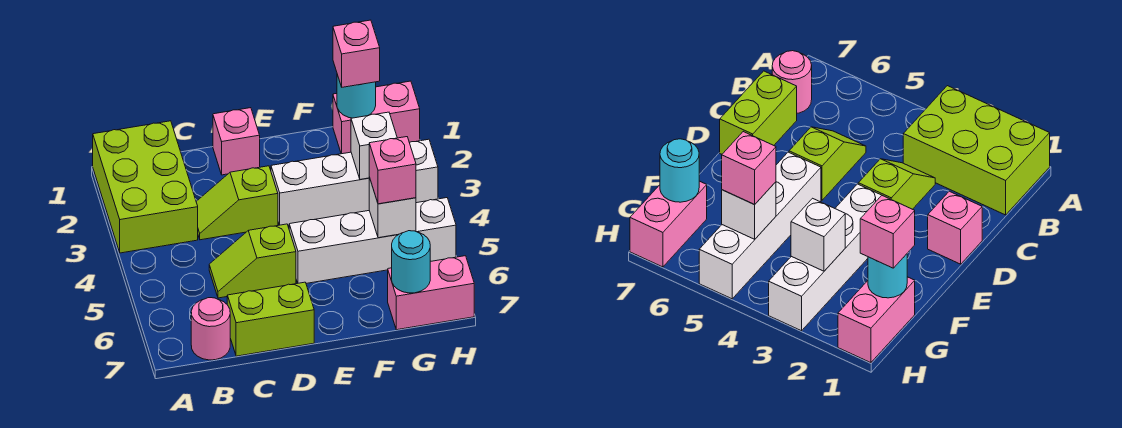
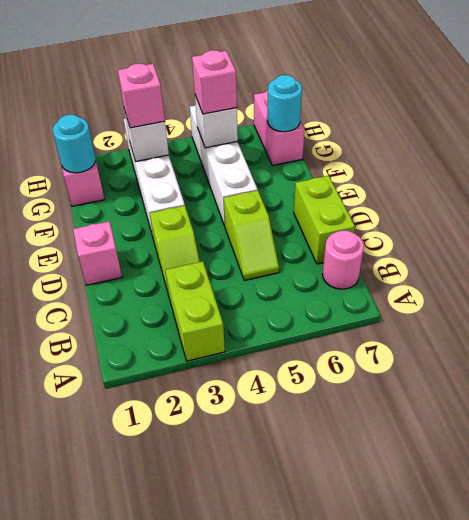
lime brick A1:B3 level 1 -> lime brick A3:B3 level 1
pink brick G1 level 3 -> pink brick G3 level 3

